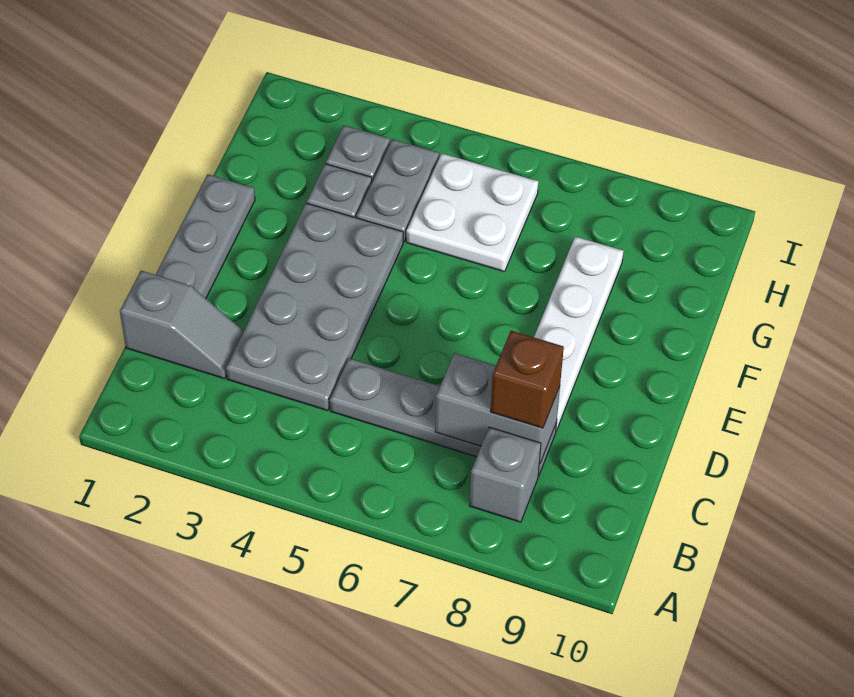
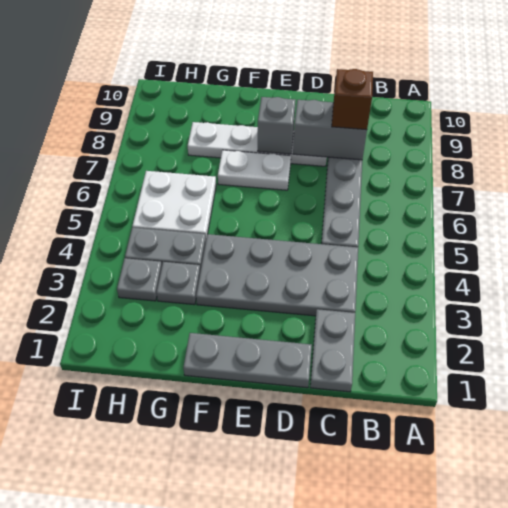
grey brick B8 level 1 -> grey brick E8 level 2
grey slope C1:C2 level 1 top 1 -> grey plate C1:C2 level 1
grey brick C7:C8 level 2 -> grey brick C8:D8 level 2
none -> white plate E7:F7 level 1

